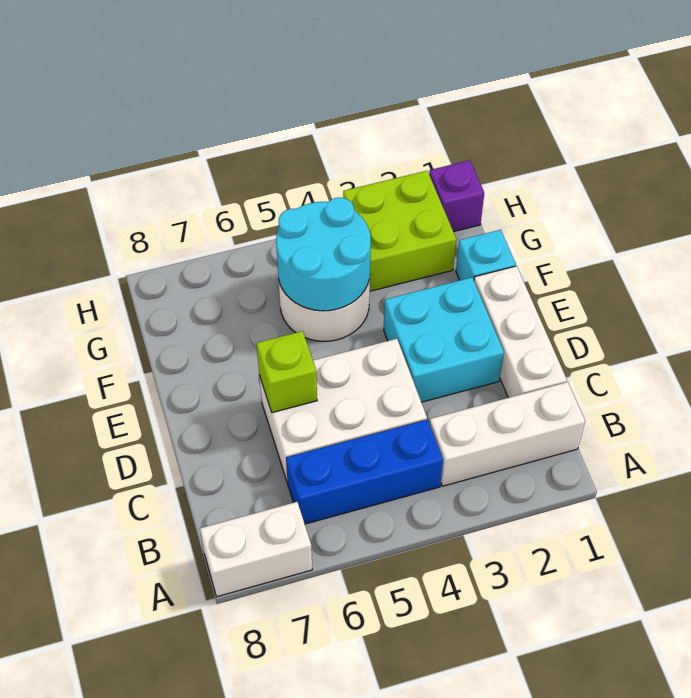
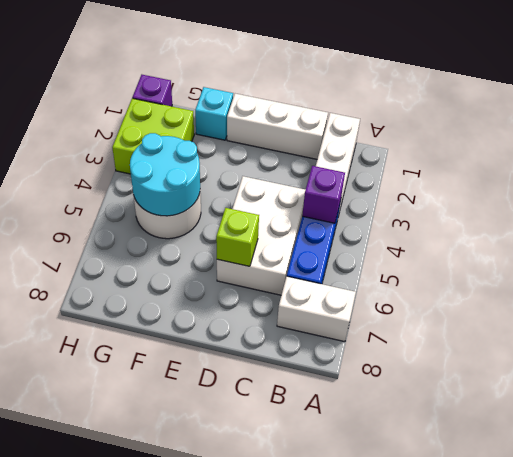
white brick A7:A8 level 1 -> white brick A7:B7 level 1
none -> purple brick B4 level 2
cyan brick D2:E3 level 1 -> none

